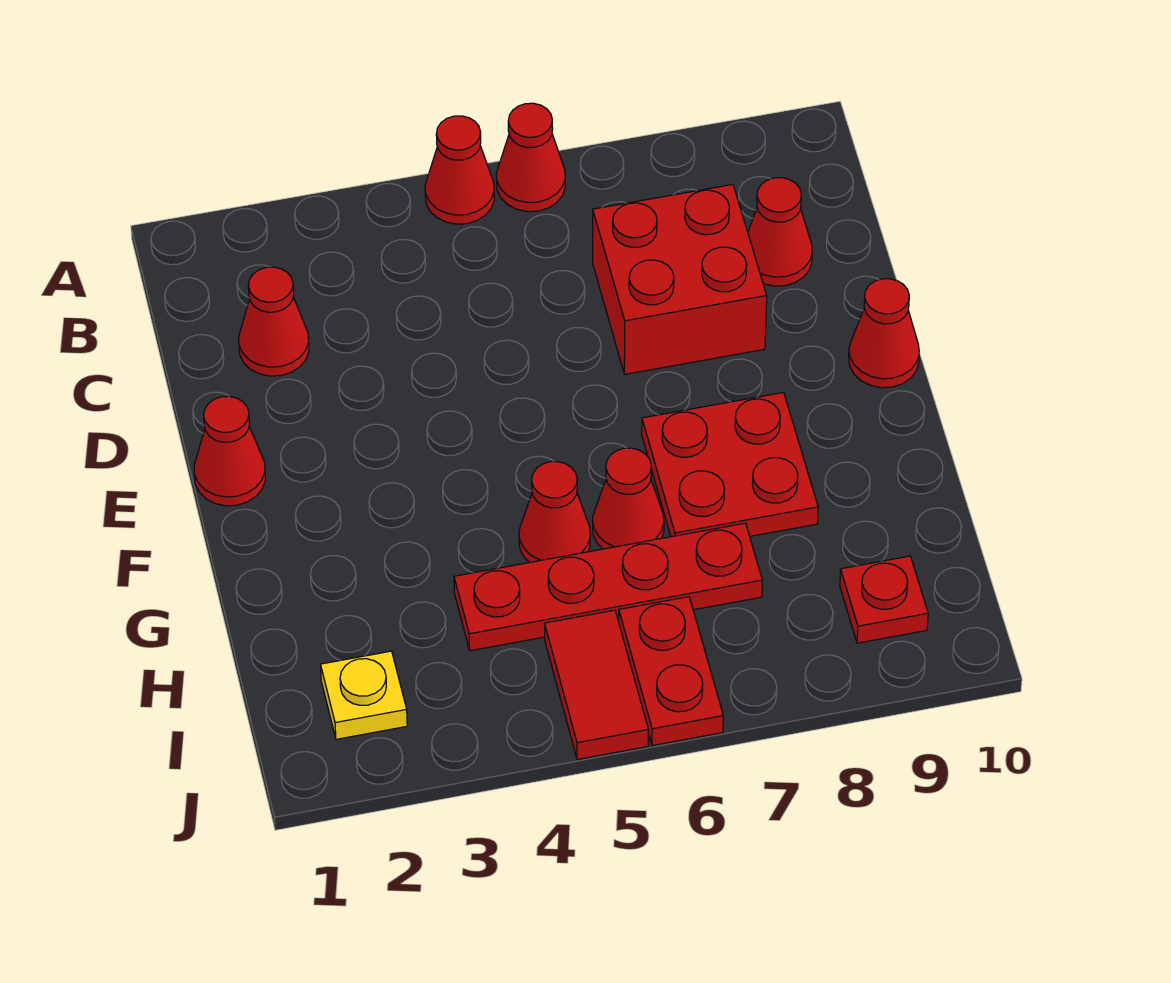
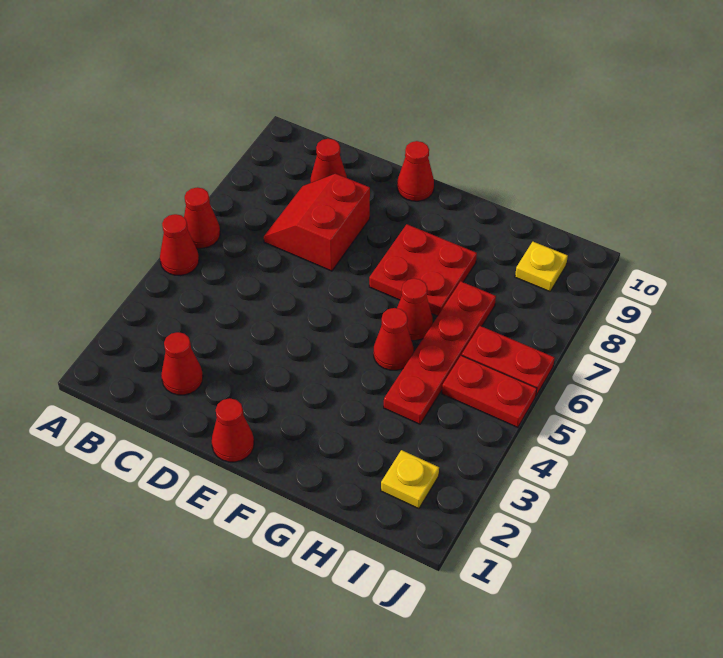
red brick C7:D8 level 1 -> red slope C7:D8 level 1 top D
red tile I5:J5 level 1 -> red plate I5:J5 level 1
red plate I9 level 1 -> yellow plate I9 level 1

